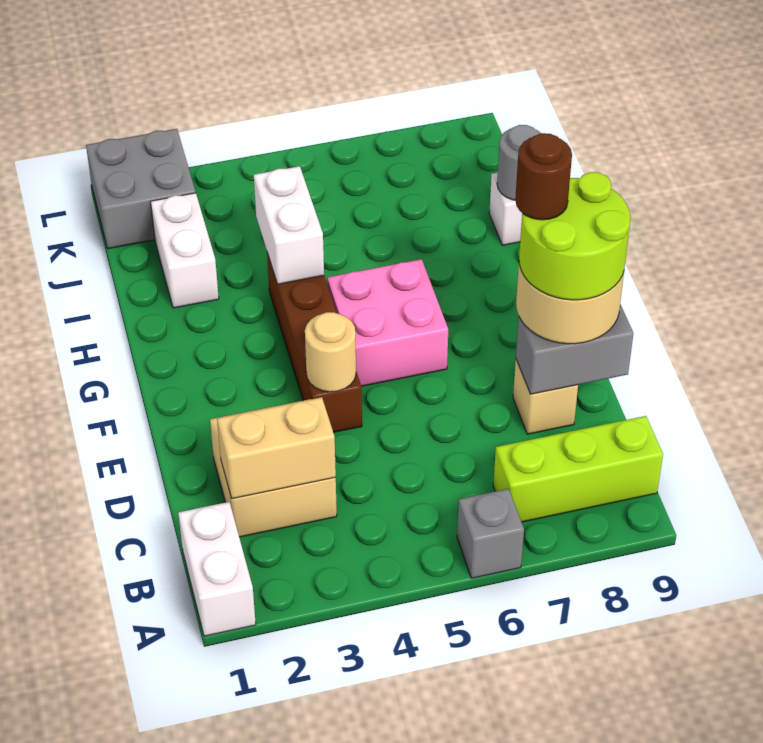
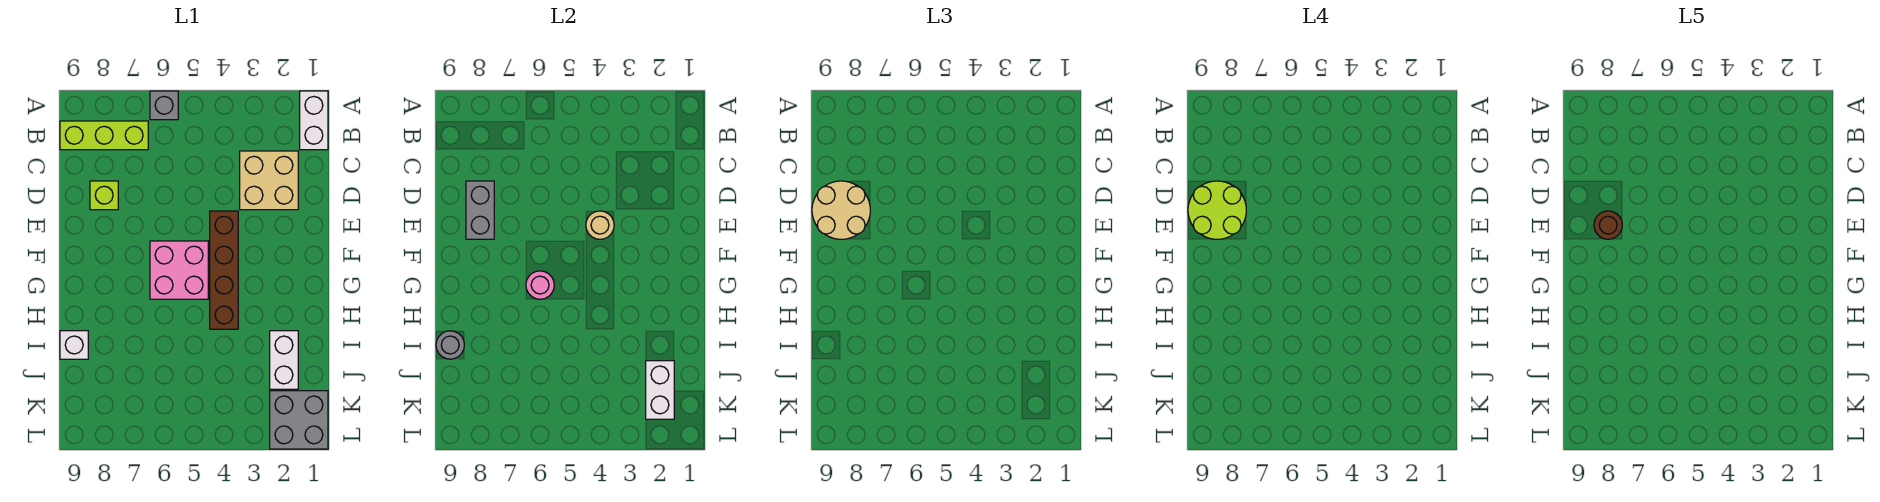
tan brick C2:C3 level 2 -> none
tan brick D8 level 1 -> lime brick D8 level 1
grey brick D8:D9 level 2 -> grey brick D8:E8 level 2
none -> pink round brick G6 level 2
white brick H4:I4 level 2 -> white brick J2:K2 level 2

